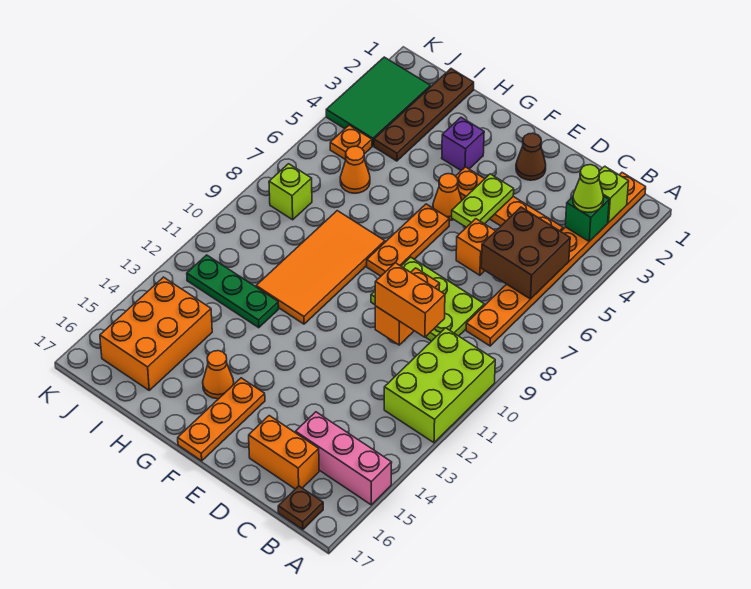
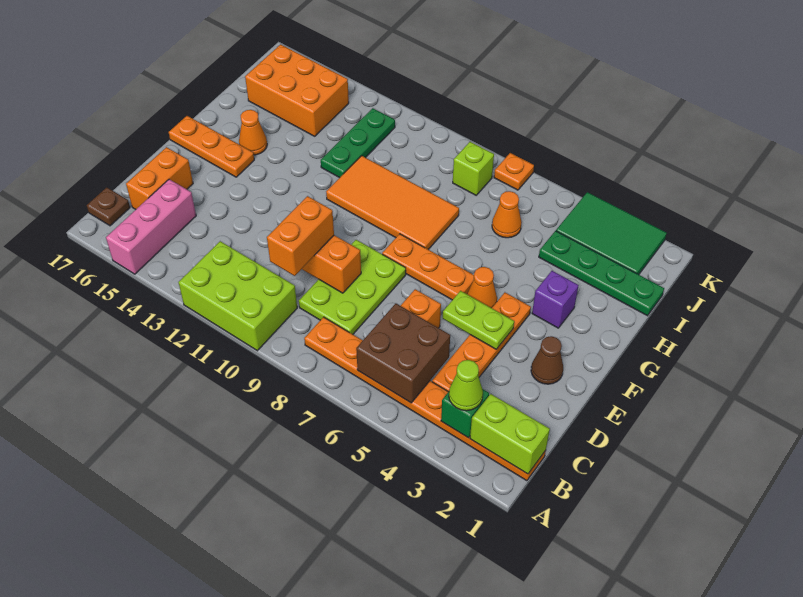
lime brick B2 level 2 -> lime brick B1:B2 level 2
brown plate I1:I4 level 1 -> green plate I1:I4 level 1
orange plate J5 level 1 -> orange plate K7 level 1

